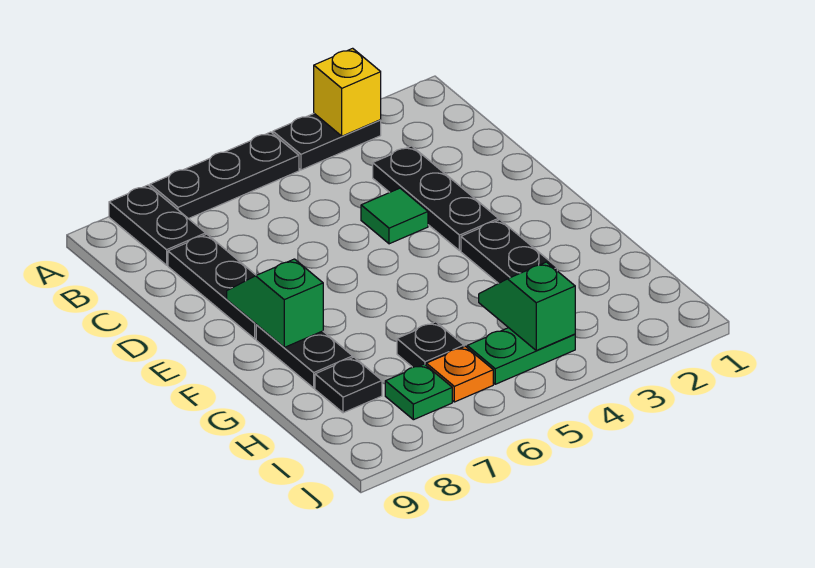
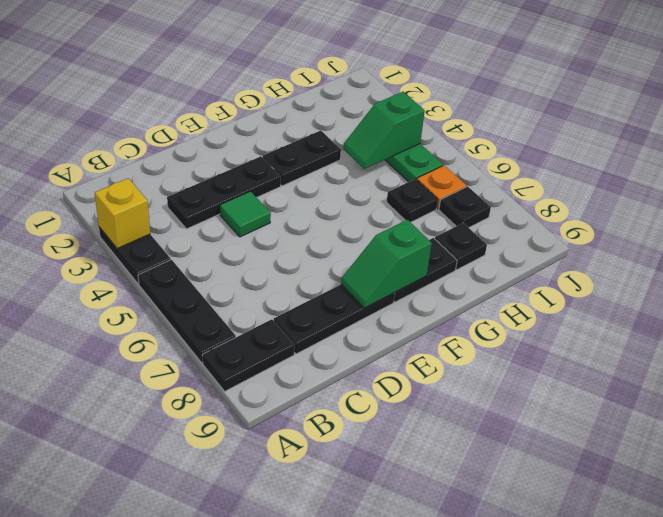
green plate I7 level 1 -> black plate I7 level 1

